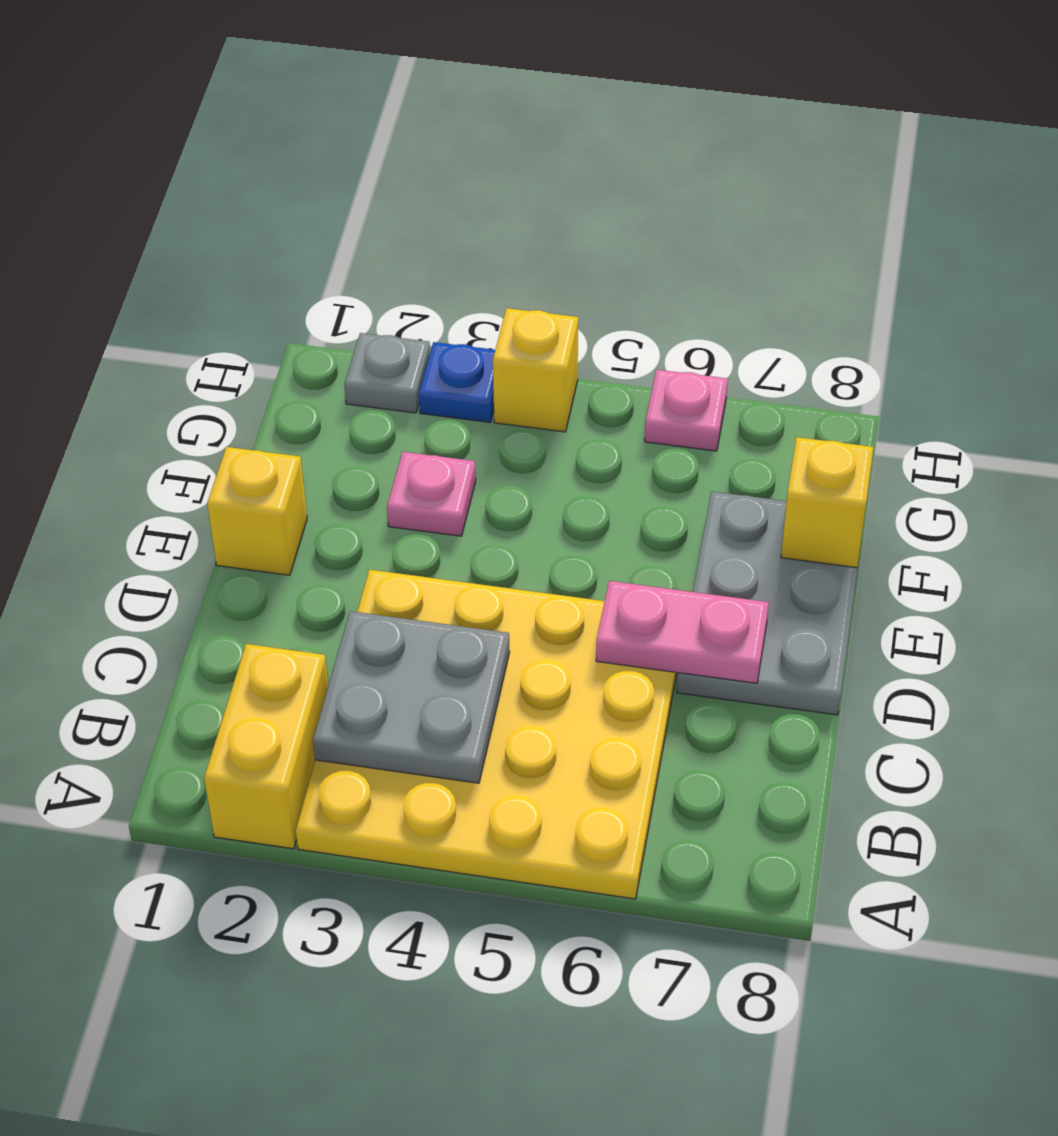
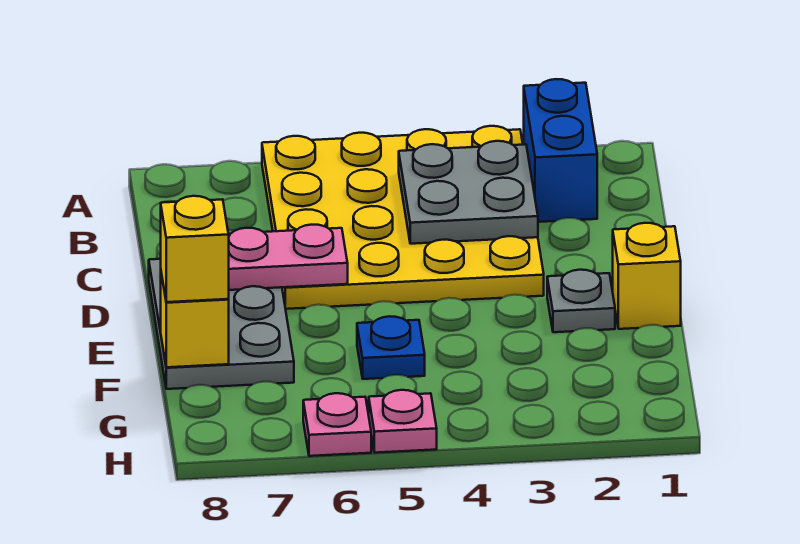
yellow brick A2:B2 level 1 -> blue brick A2:B2 level 1
pink plate F3 level 1 -> pink plate H5 level 1
grey plate H2 level 1 -> grey plate E2 level 1
blue plate H3 level 1 -> blue plate F5 level 1
yellow brick H4 level 1 -> yellow brick F8 level 3

